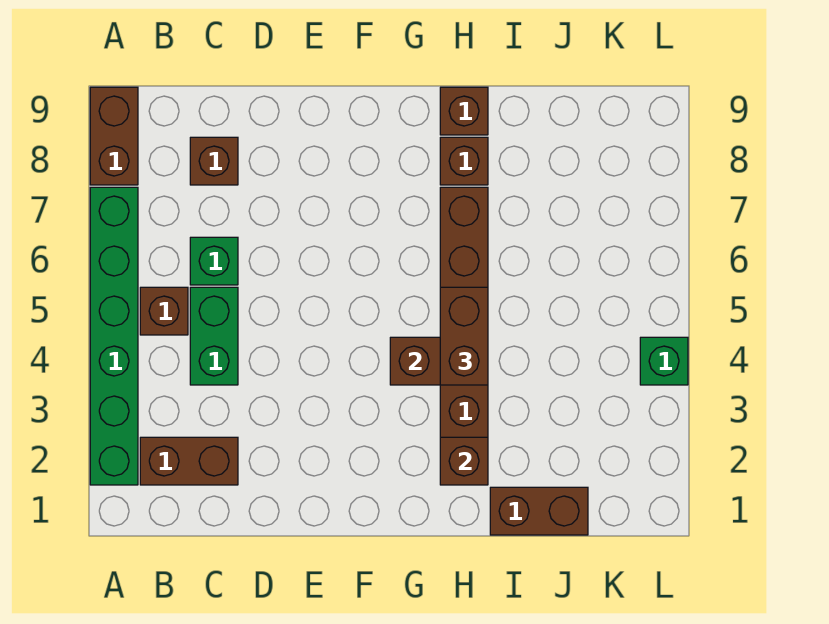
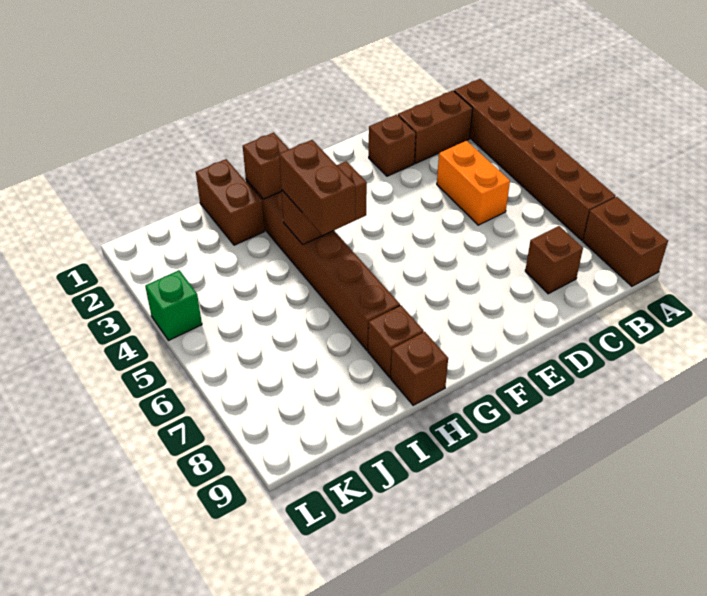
green brick A2:A7 level 1 -> brown brick A2:A7 level 1
brown brick B5 level 1 -> brown brick D2 level 1
green brick C4:C5 level 1 -> orange brick C4:C5 level 1
green brick C6 level 1 -> none
brown brick I1:J1 level 1 -> brown brick I1:I2 level 1

